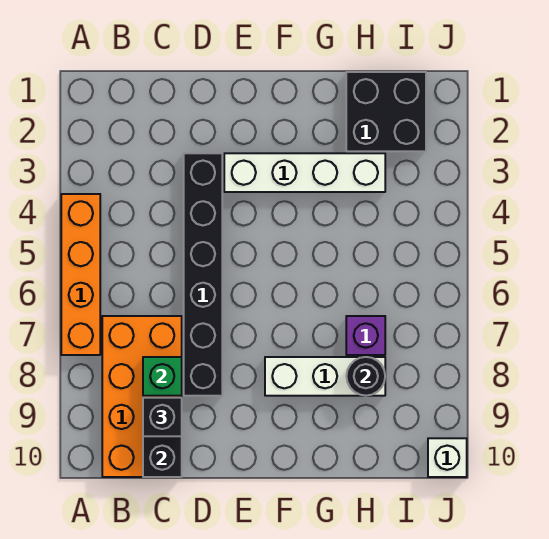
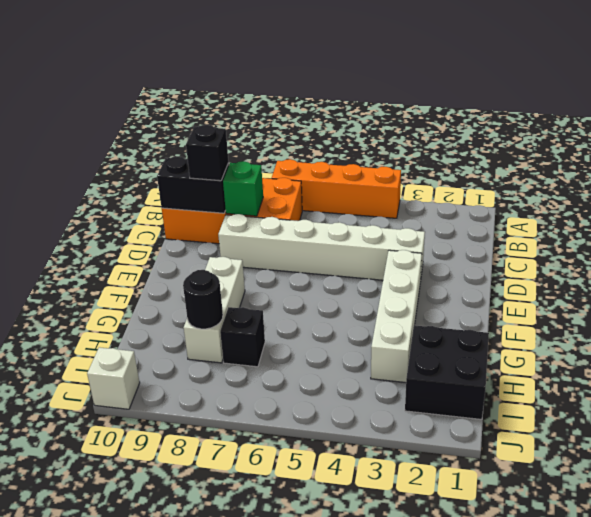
black brick D3:D8 level 1 -> white brick D3:D8 level 1
purple brick H7 level 1 -> black brick H7 level 1

